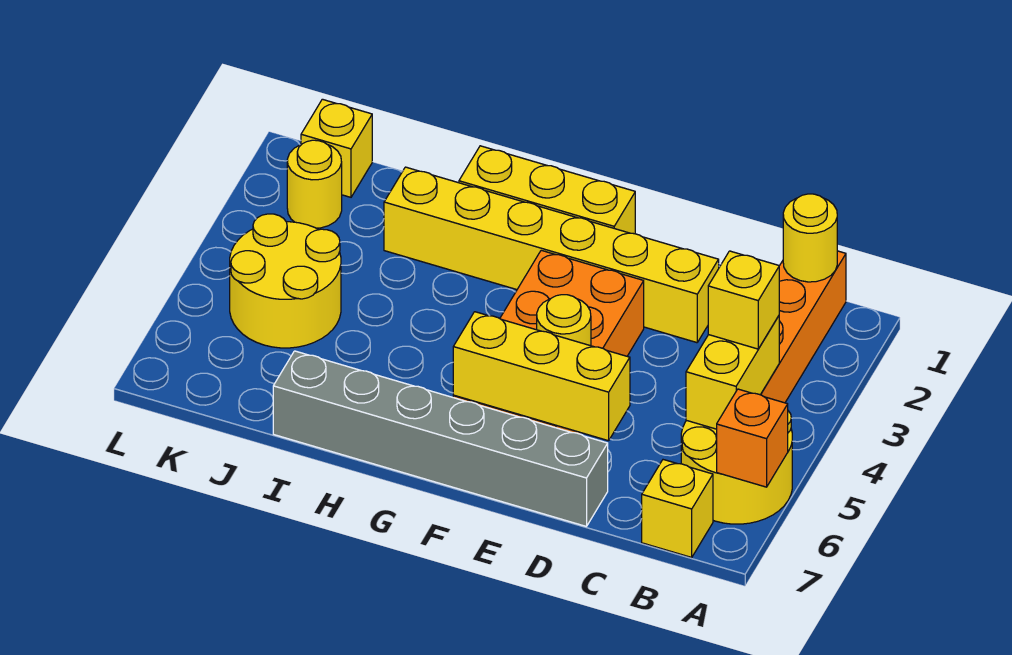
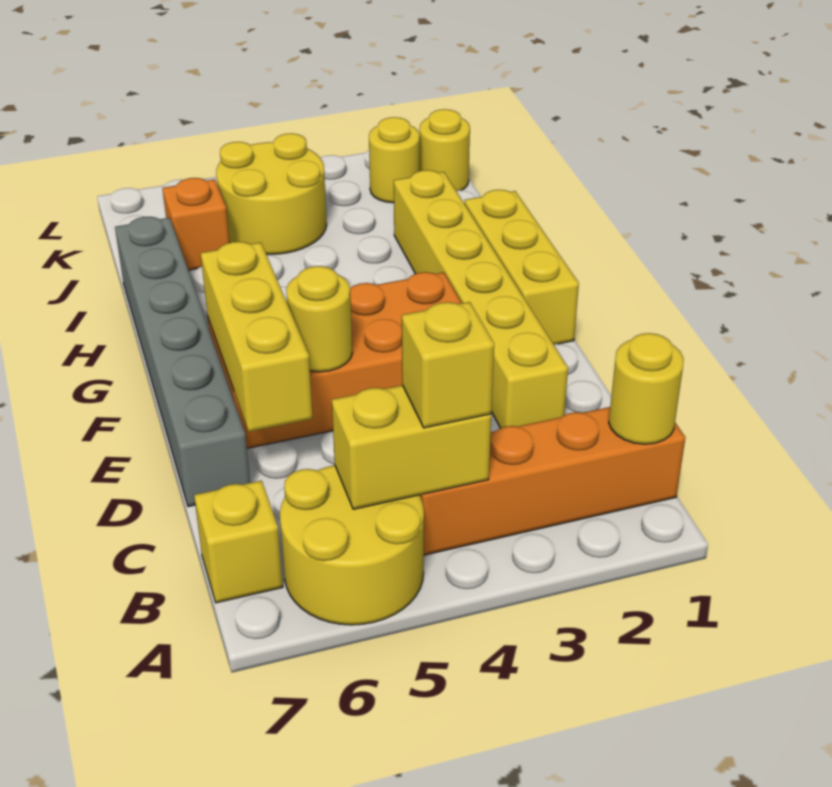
orange brick A6 level 2 -> orange brick J6 level 1
yellow brick K1 level 1 -> yellow round brick K1 level 1

